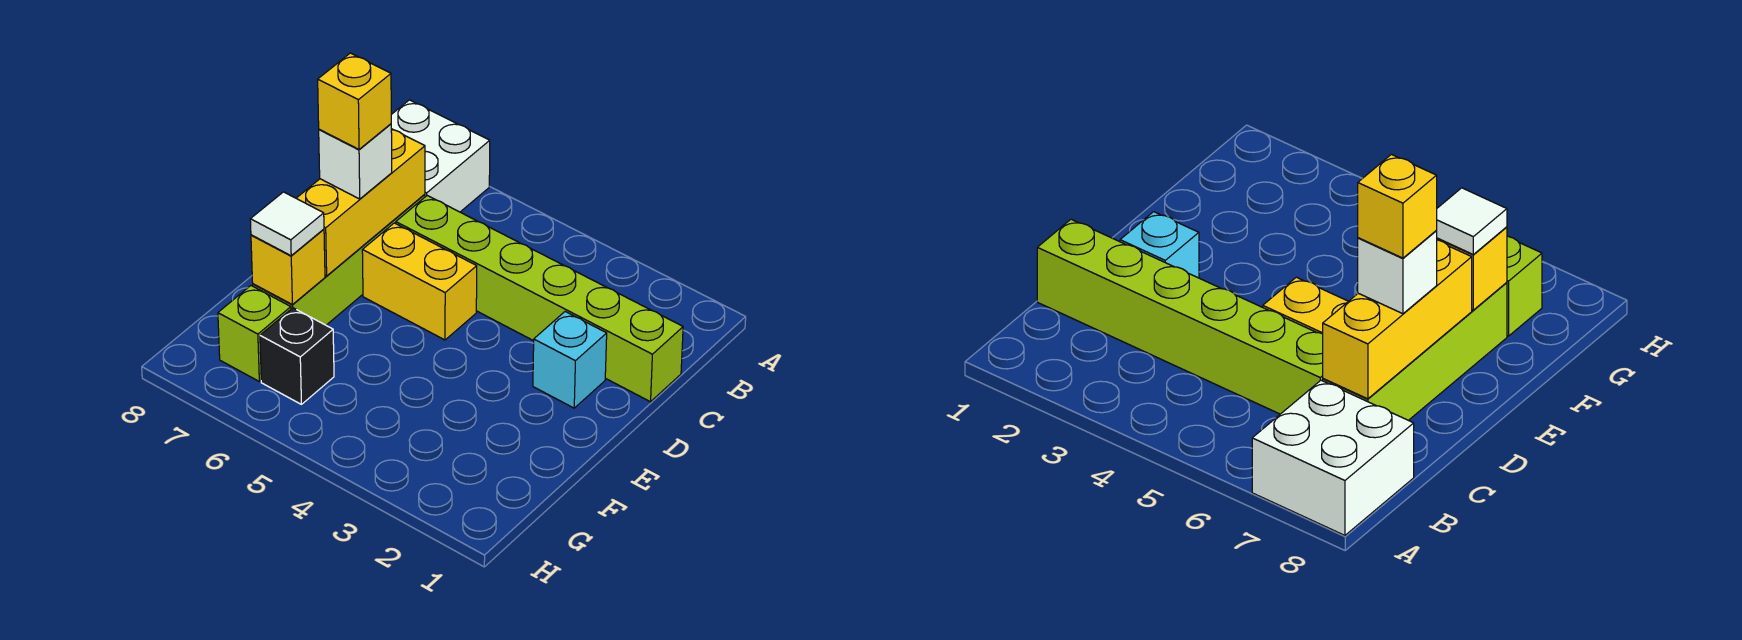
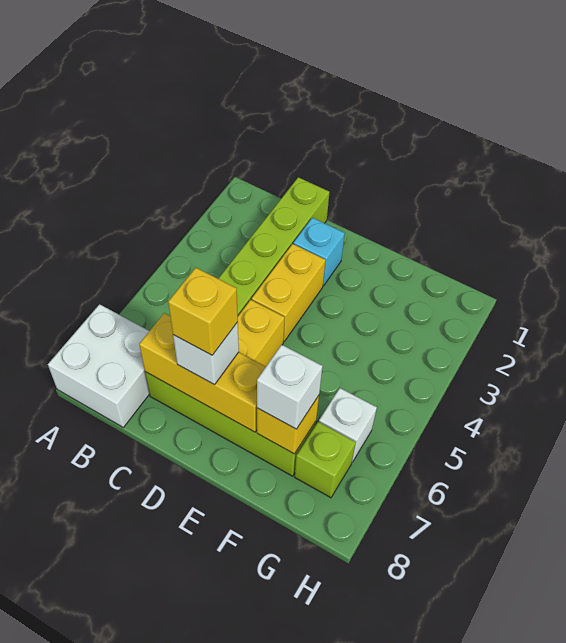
none -> yellow brick D3:D4 level 1
white tile F7 level 3 -> white brick F7 level 3
black brick G6 level 1 -> white brick G6 level 1

